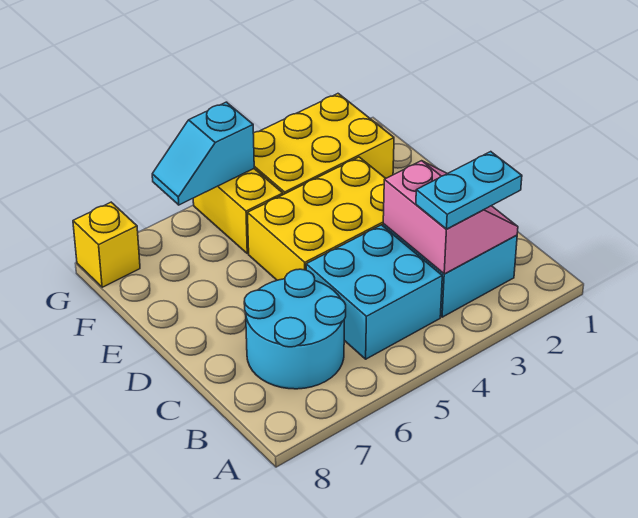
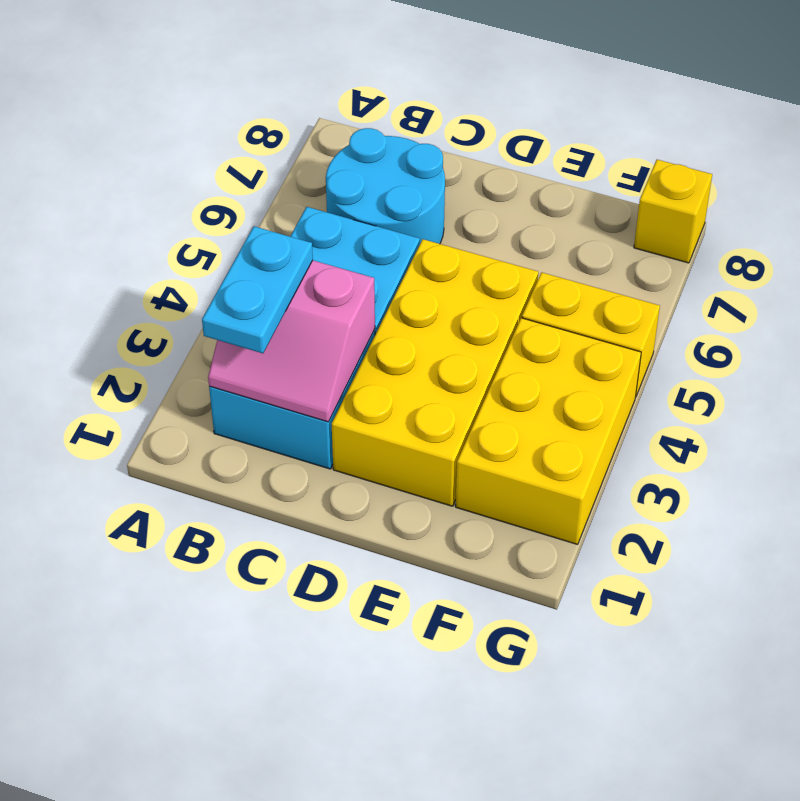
yellow brick D3:E5 level 1 -> yellow brick D2:E5 level 1
cyan slope G5:G6 level 2 top 5 -> none

